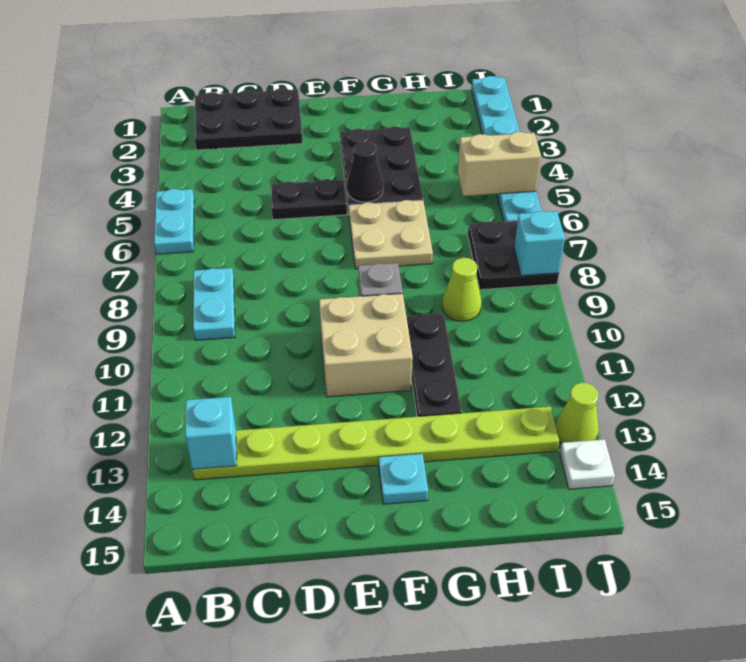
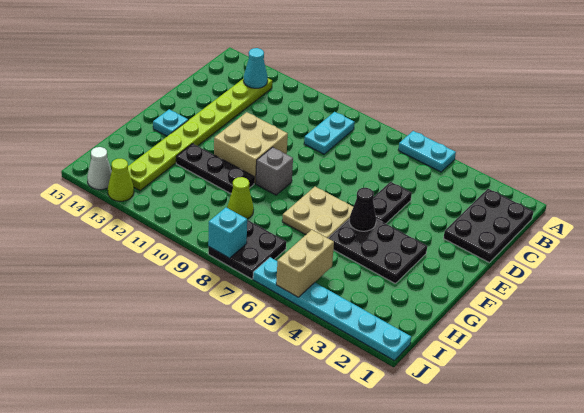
cyan plate B8:B9 level 1 -> cyan plate B9:C9 level 1
cyan brick B13 level 2 -> cyan cone B13 level 2
white plate J14 level 1 -> white cone J14 level 1

